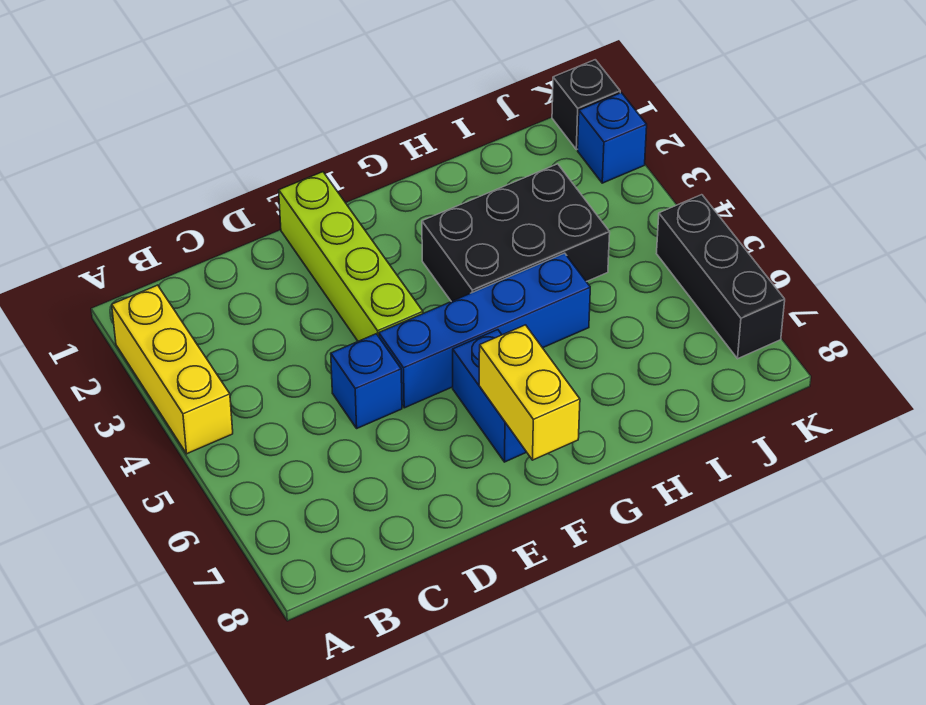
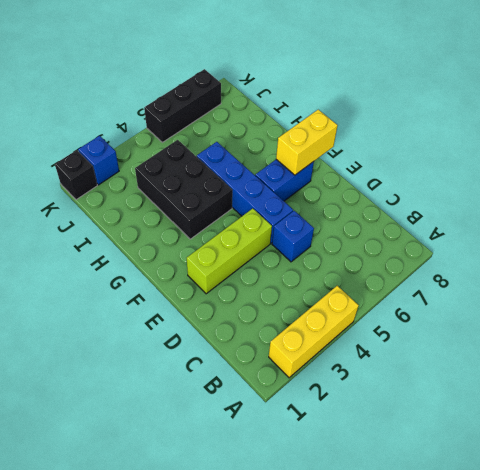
lime brick E1:E4 level 1 -> lime brick E2:E4 level 1

